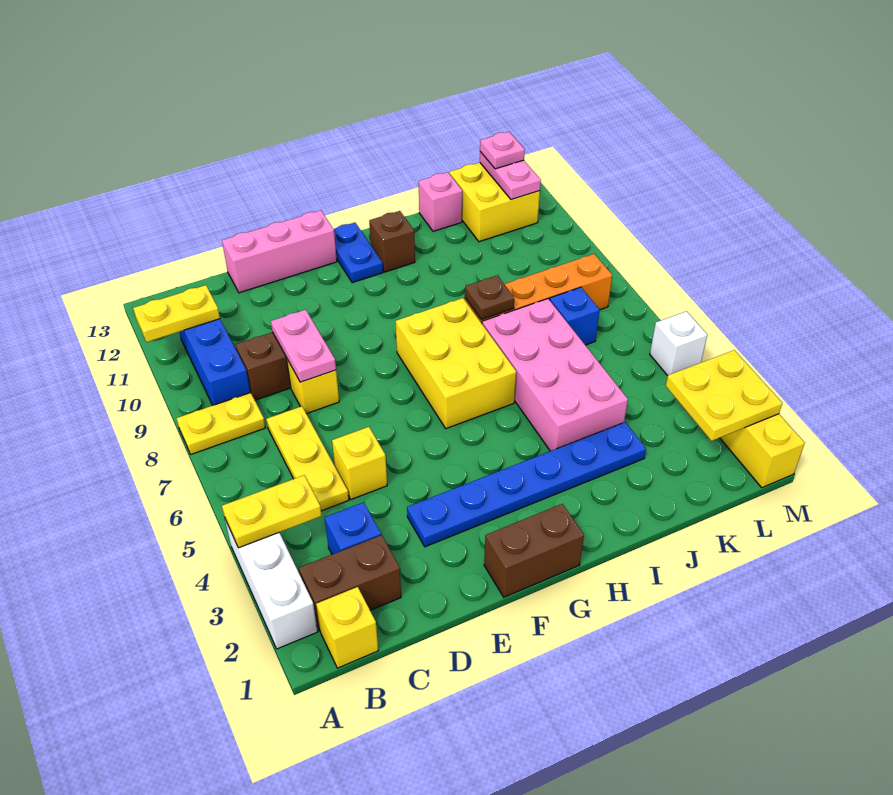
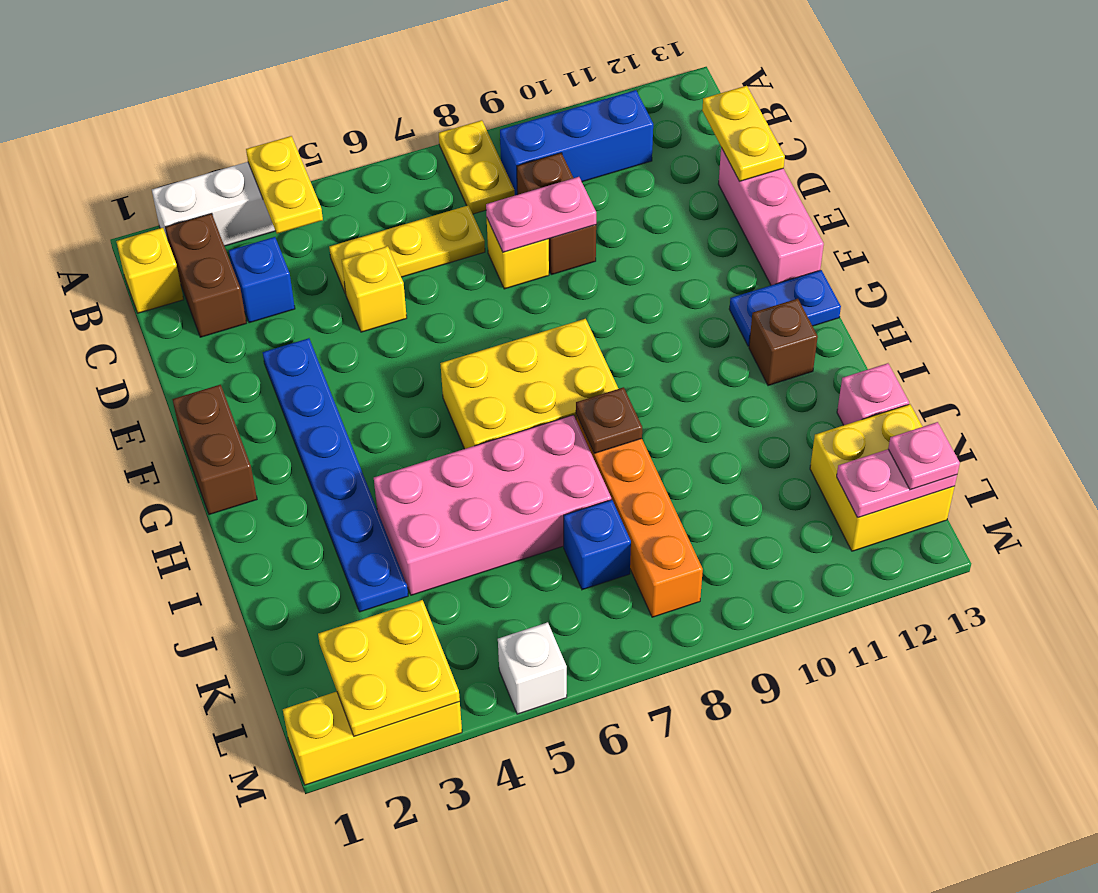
yellow plate A11:B11 level 2 -> yellow plate C13:D13 level 2

